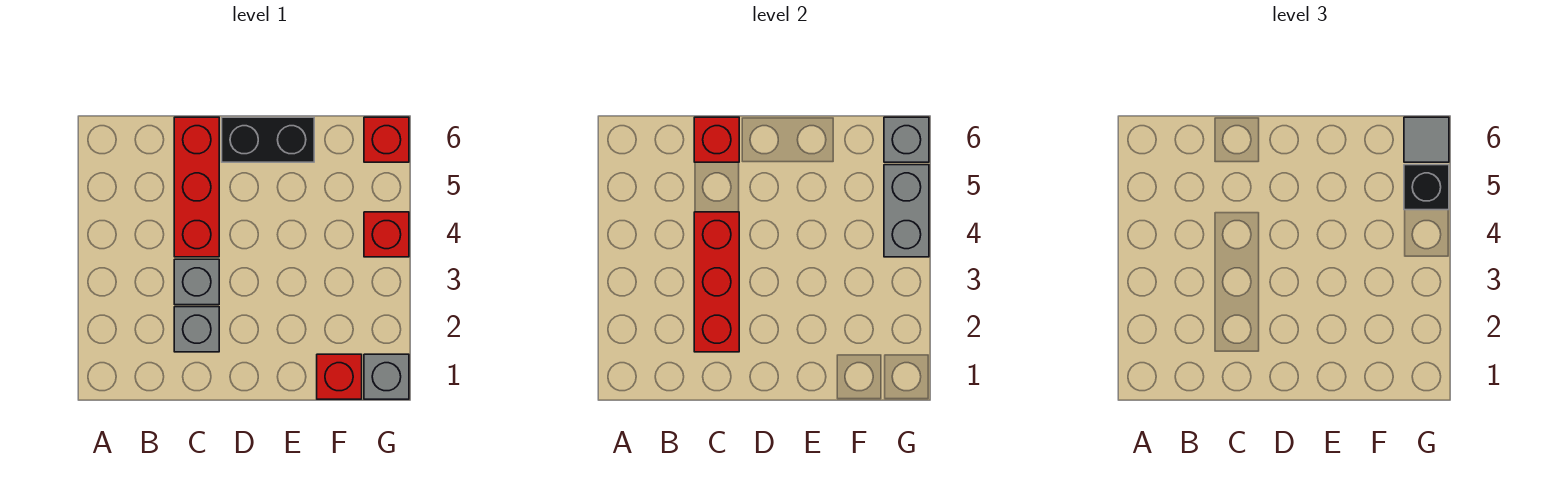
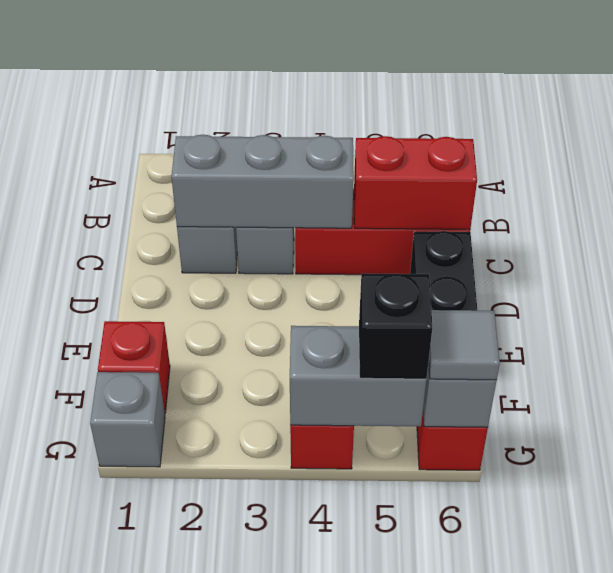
red brick C2:C4 level 2 -> grey brick C2:C4 level 2
red brick C6 level 2 -> red brick C5:C6 level 2

